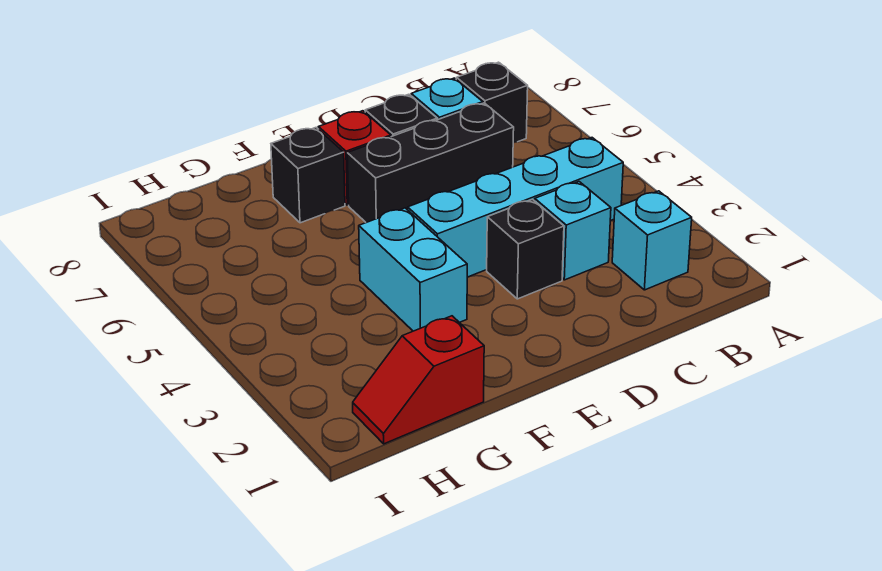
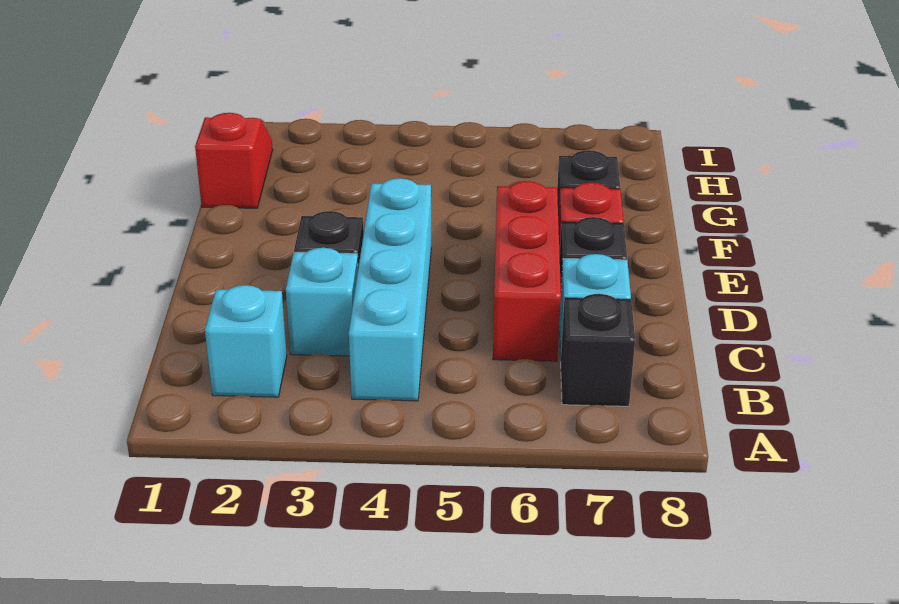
black brick C6:E6 level 1 -> red brick C6:E6 level 1
cyan brick F3:F4 level 1 -> none

